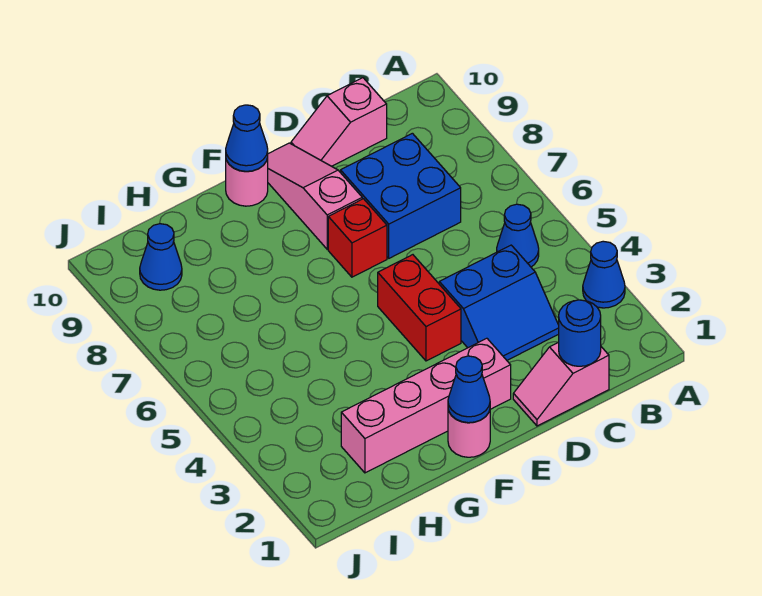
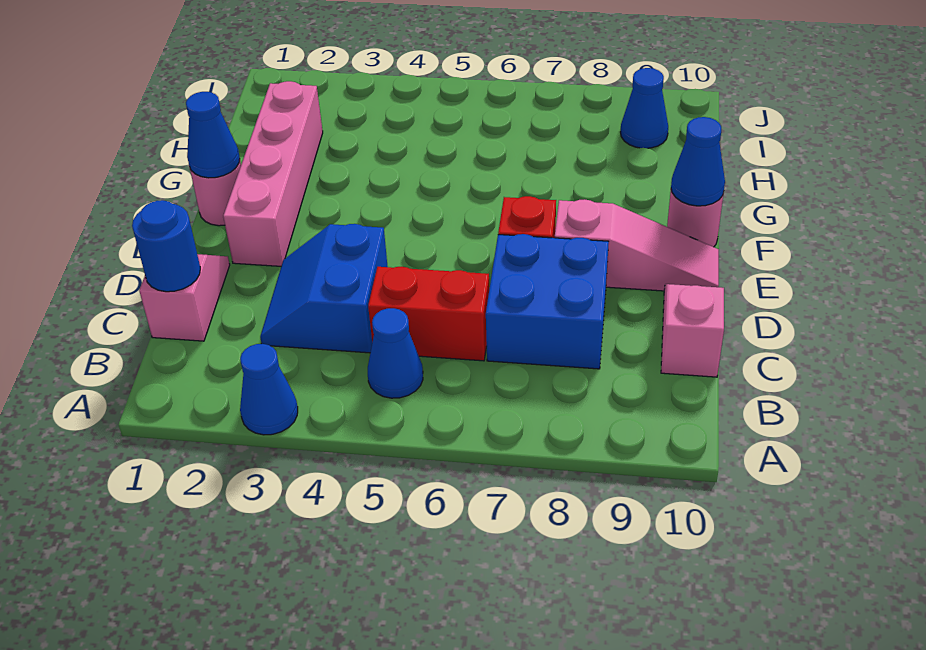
red brick E4:E5 level 1 -> red brick C5:C6 level 1

